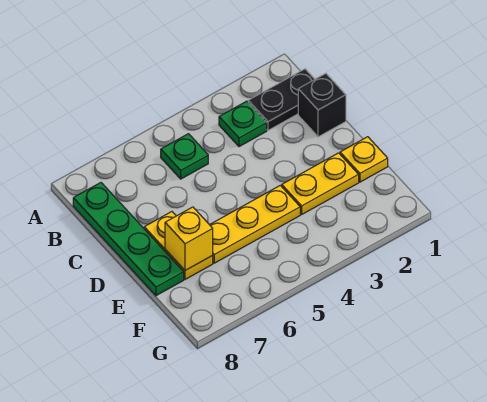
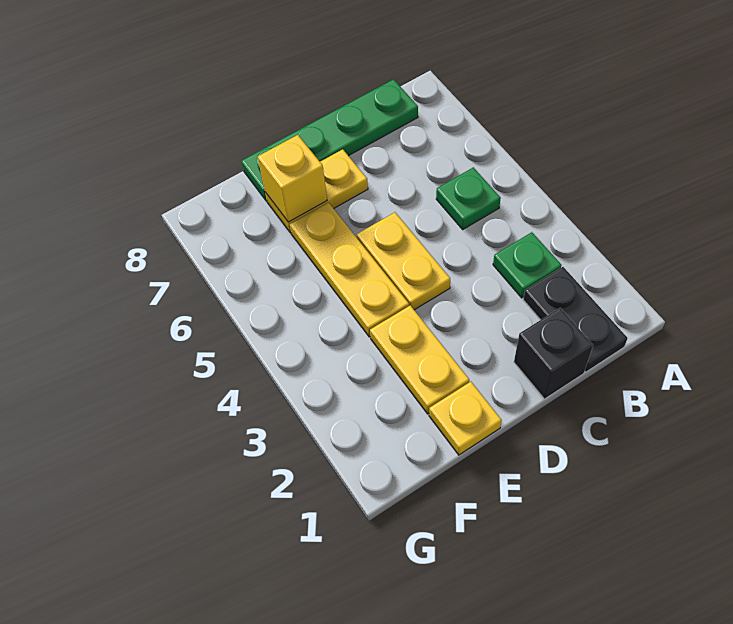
none -> yellow plate D4:D5 level 1

